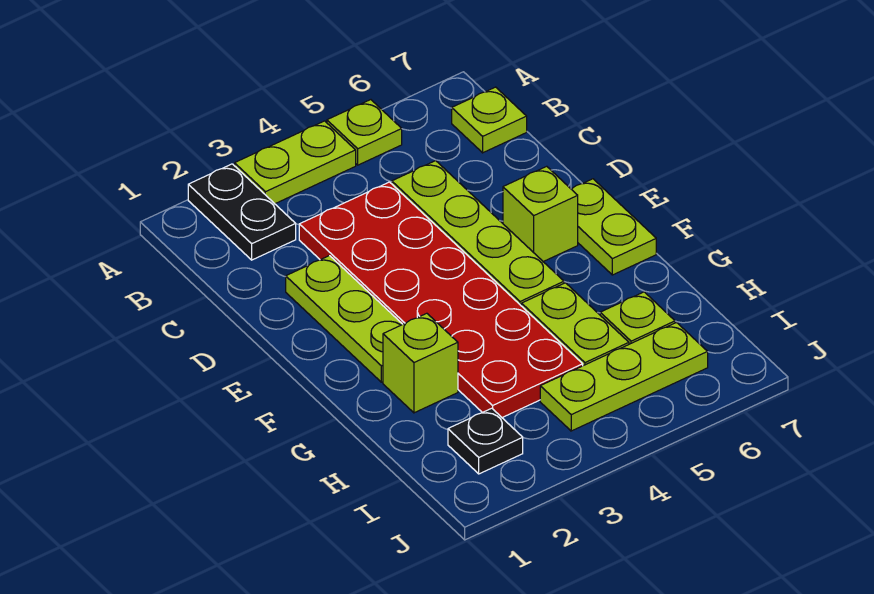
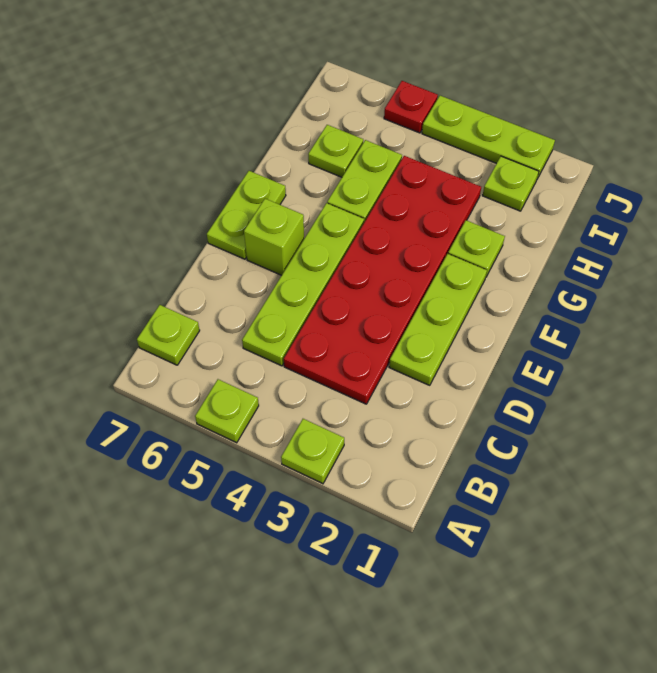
black plate A2:B2 level 1 -> none
lime plate A3:A4 level 1 -> lime plate A3 level 1
lime brick G2 level 1 -> lime plate G2 level 1
black plate I2 level 1 -> lime plate I2 level 1
lime plate I4:I6 level 1 -> lime plate J2:J4 level 1
none -> red plate J5 level 1

